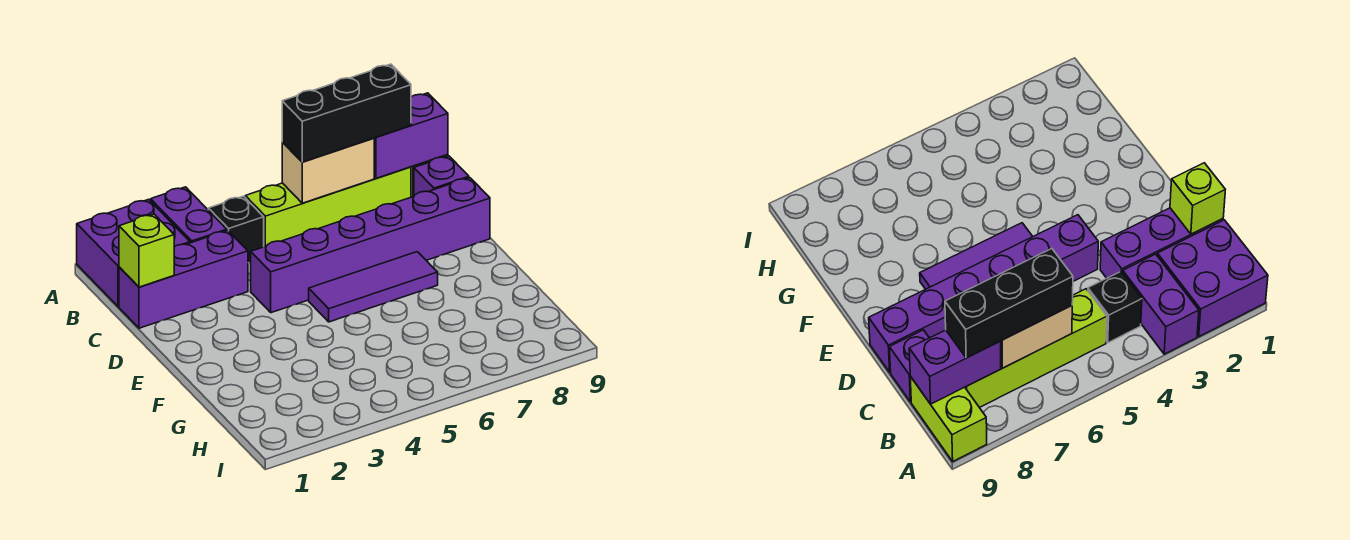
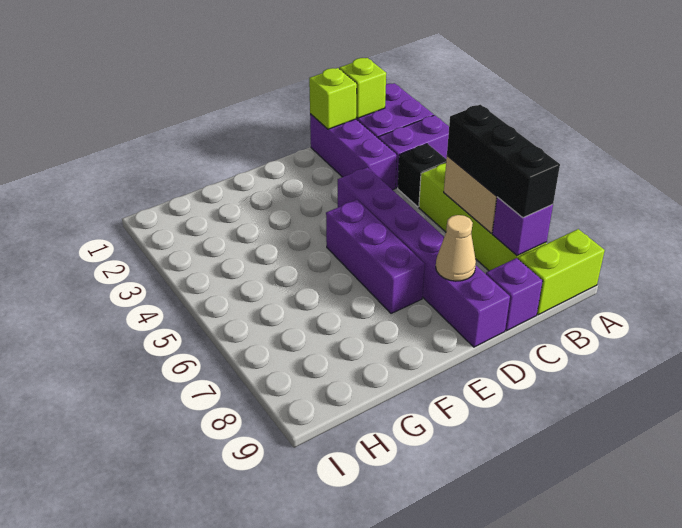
none -> lime brick B1 level 2
purple brick B8:B9 level 2 -> purple brick B8 level 2
none -> tan cone D8 level 2
purple tile E5:E7 level 1 -> purple brick E5:E7 level 1

